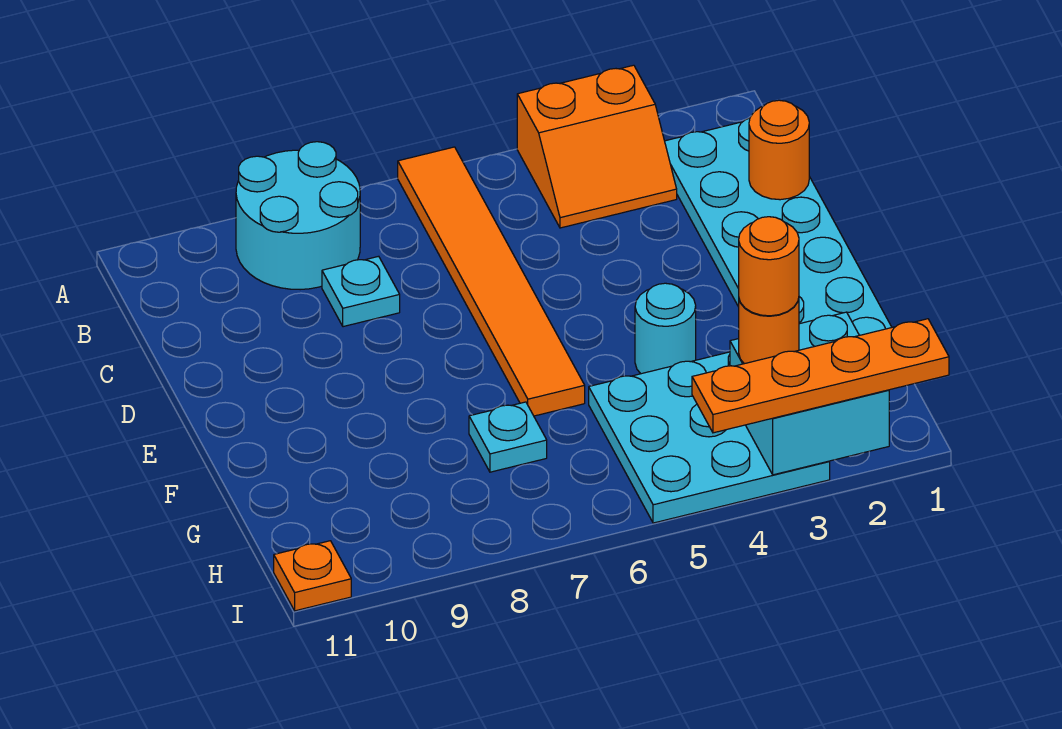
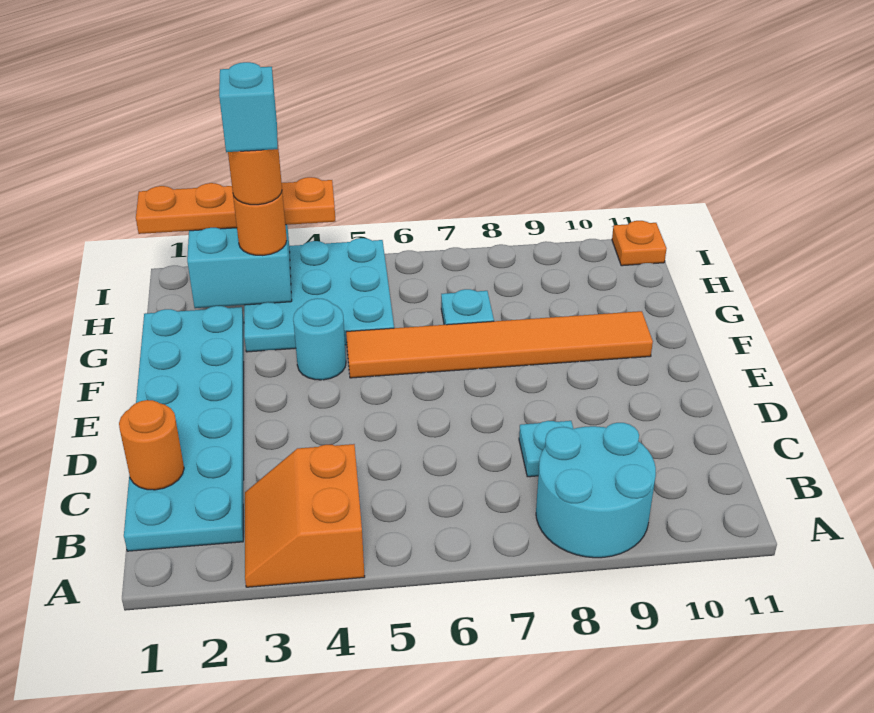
orange slope A3:B4 level 1 top A -> orange slope A3:B4 level 1 top 4
orange tile A6:F6 level 1 -> orange tile F5:F10 level 1
none -> cyan brick H3 level 5

